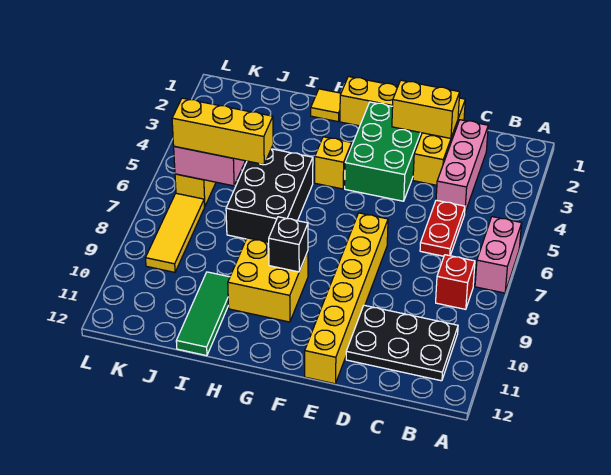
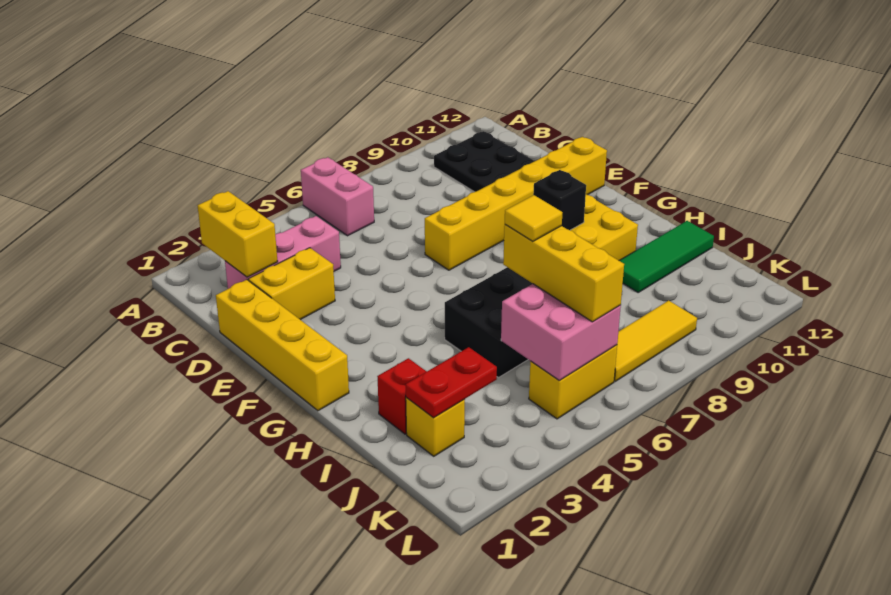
pink brick A6:A7 level 1 -> pink brick A6:B6 level 1
red brick B8 level 1 -> red brick I2 level 1
red plate C5:C6 level 1 -> red plate J2:J3 level 2
yellow brick D2:E2 level 2 -> yellow brick B2:C2 level 2
green brick E2:F4 level 1 -> none
yellow brick G4 level 1 -> yellow brick J2 level 1
yellow tile H1 level 1 -> yellow tile I6 level 4

